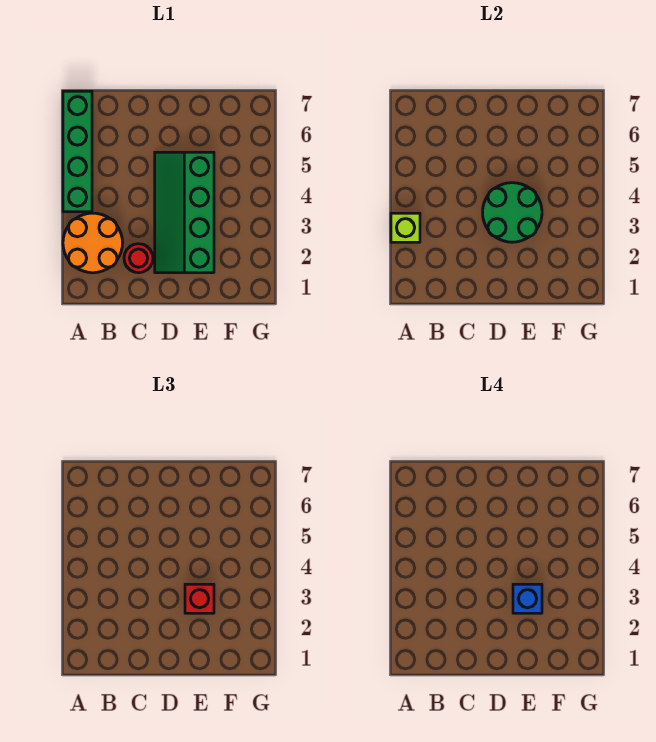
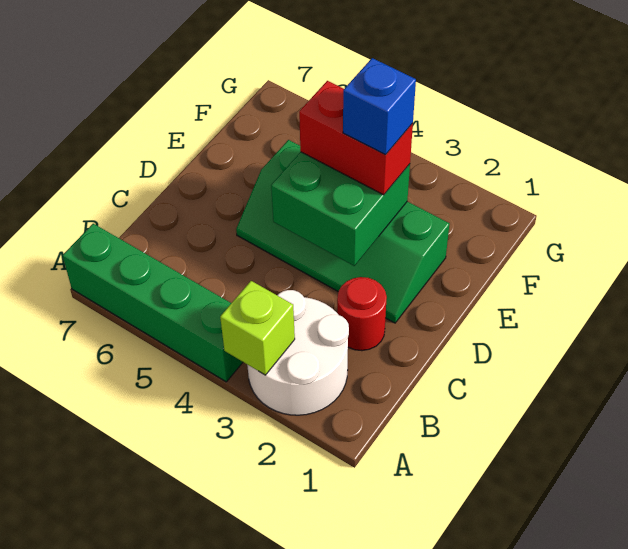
orange round brick A2:B3 level 1 -> white round brick A2:B3 level 1
green round brick D3:E4 level 2 -> green brick D3:E4 level 2
red brick E3 level 3 -> red brick E3:E4 level 3

